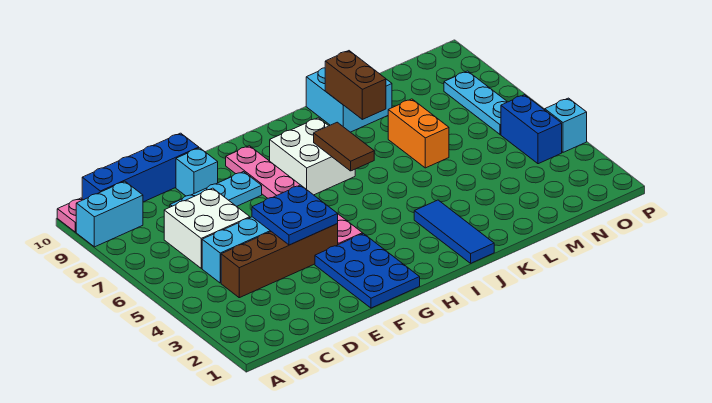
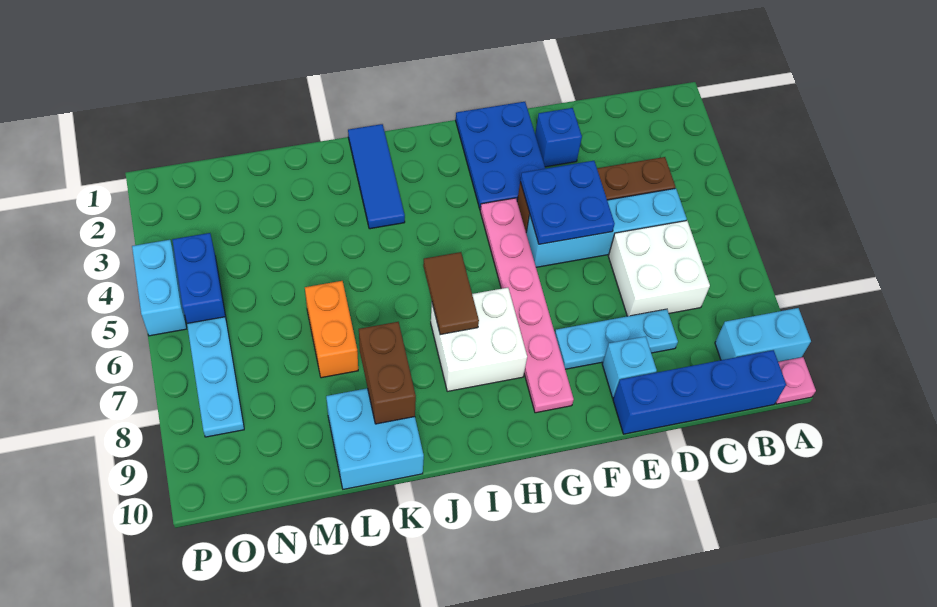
none -> blue brick E2 level 1
cyan brick P4 level 1 -> cyan brick P4:P5 level 1

